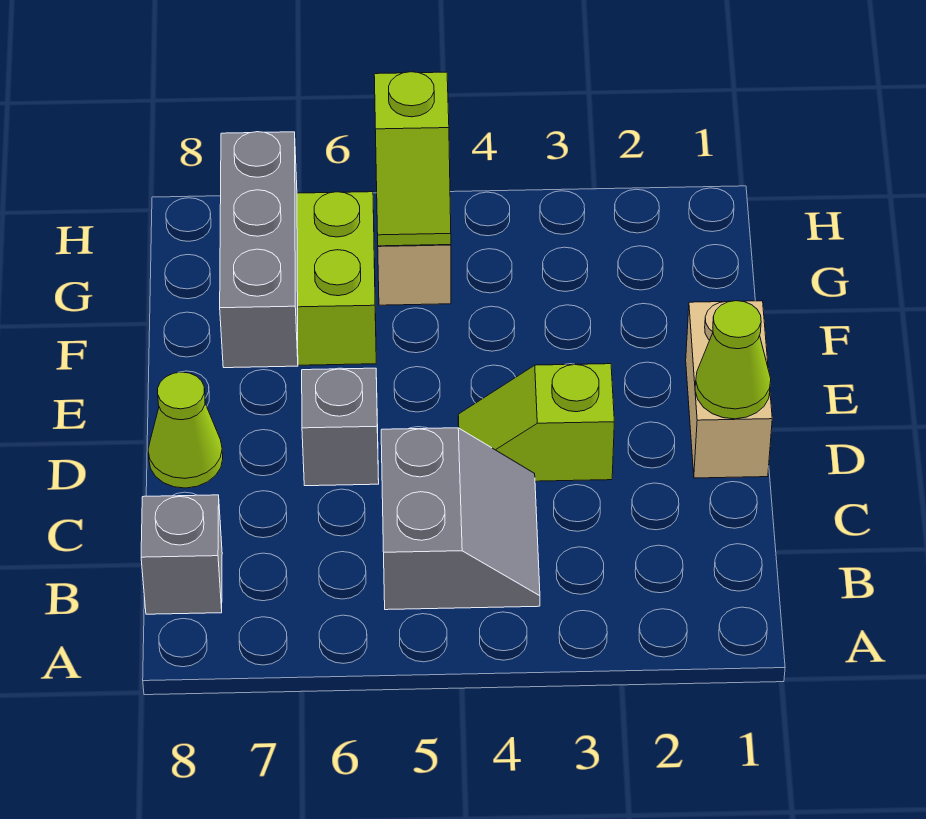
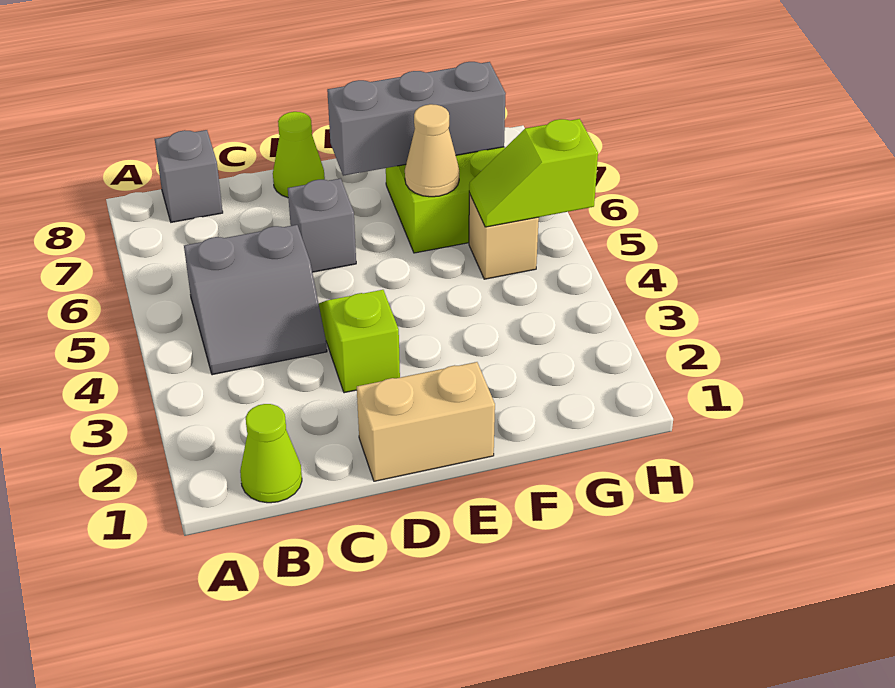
lime cone D1 level 2 -> lime cone B1 level 1
none -> tan cone F6 level 2

